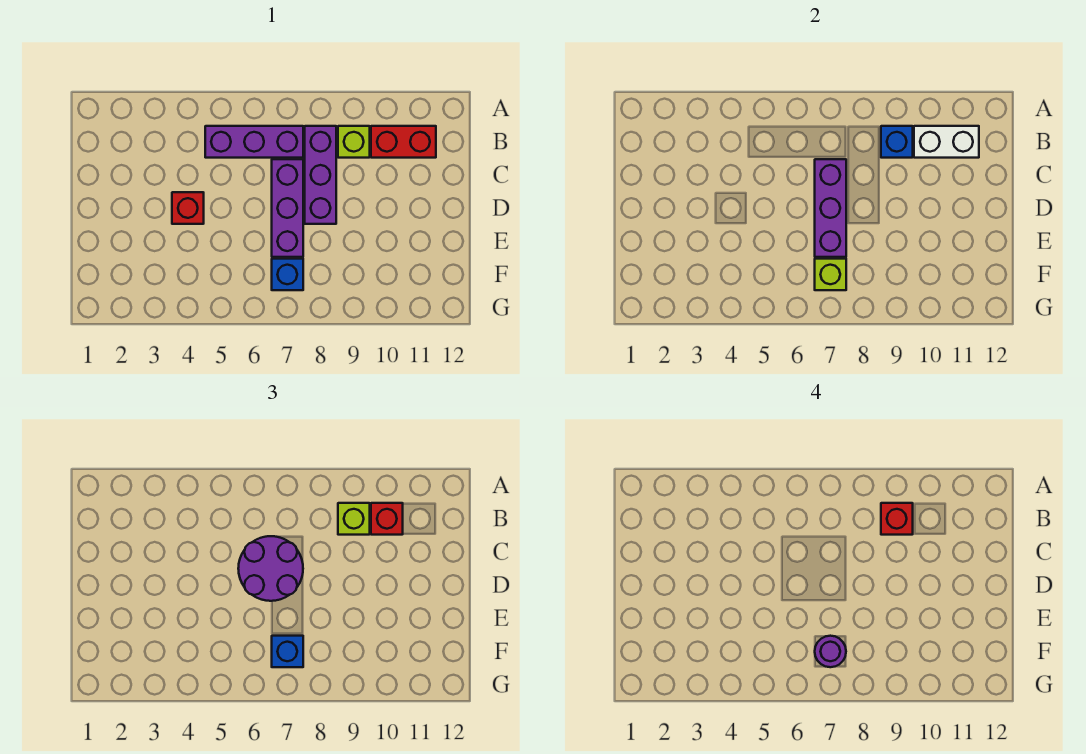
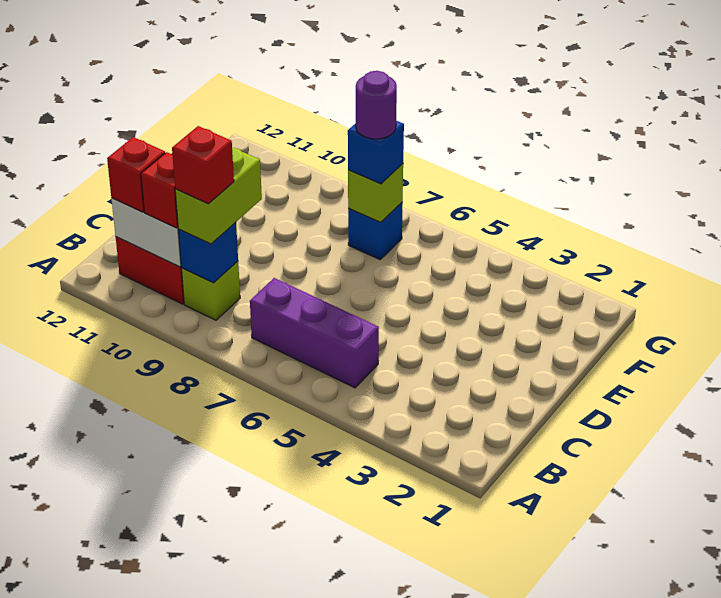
purple brick B8:D8 level 1 -> none
lime brick B9 level 3 -> lime brick B9:C9 level 3
purple round brick C6:D7 level 3 -> none
purple brick C7:E7 level 1 -> none
purple brick C7:E7 level 2 -> none
red brick D4 level 1 -> red brick B11 level 3

